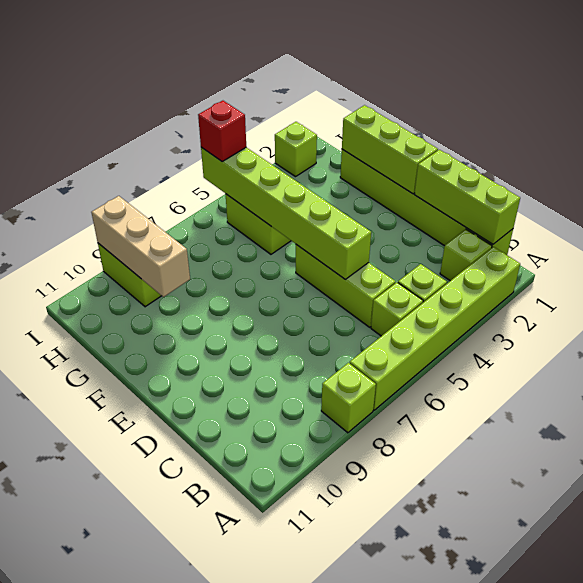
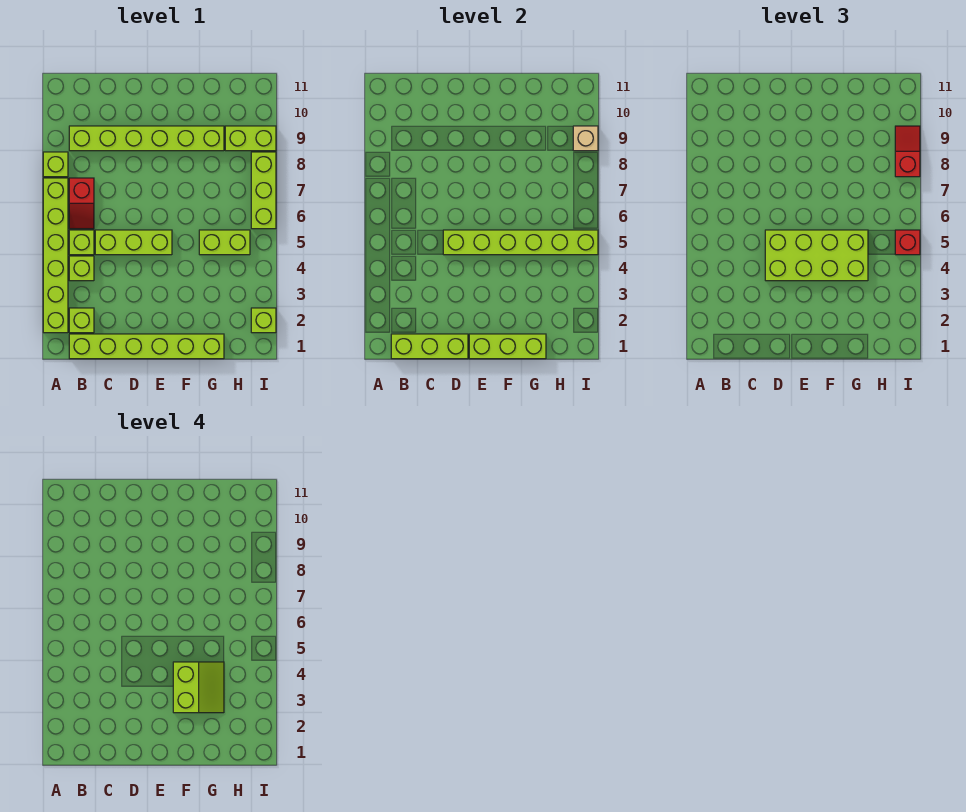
none -> red slope B6:B7 level 1 top 7
none -> lime brick B9:G9 level 1
none -> lime brick D4:G5 level 3
none -> lime slope F3:G4 level 4 top F
tan brick G9:I9 level 2 -> tan brick I9 level 2
none -> lime brick I6:I8 level 1
none -> red slope I8:I9 level 3 top 8

